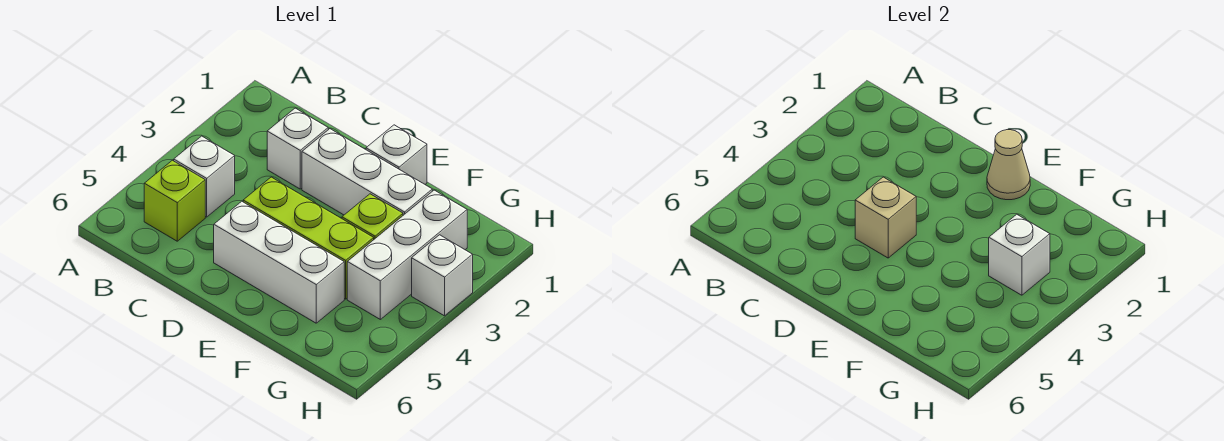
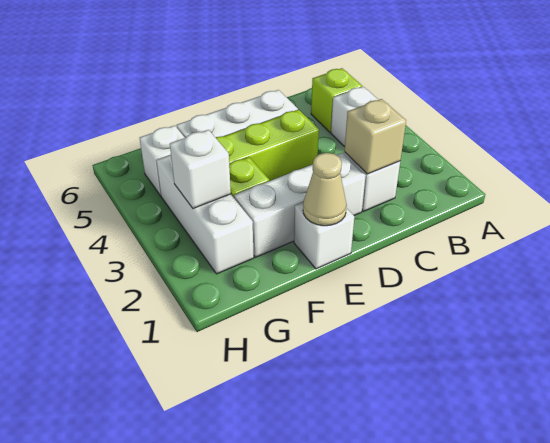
tan brick D4 level 2 -> tan brick C2 level 2
white brick H3 level 1 -> white brick G5 level 1

